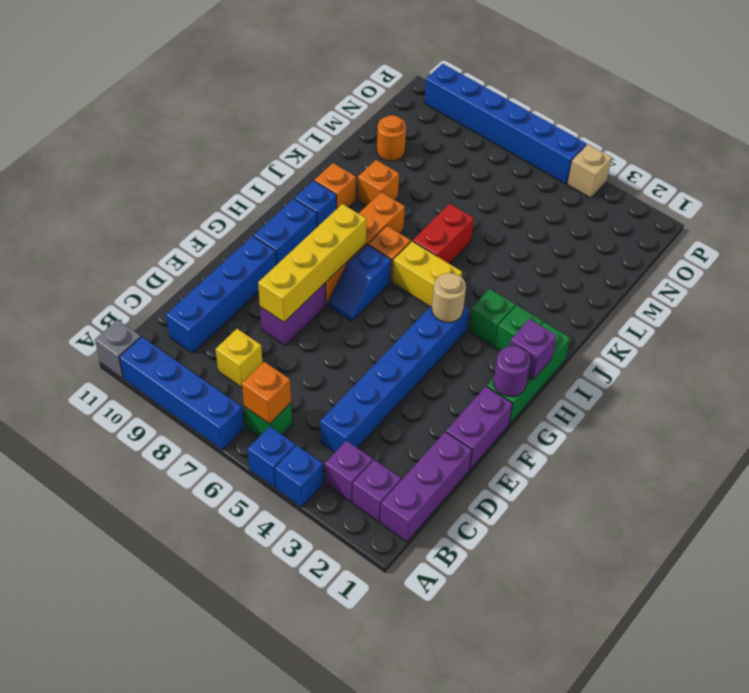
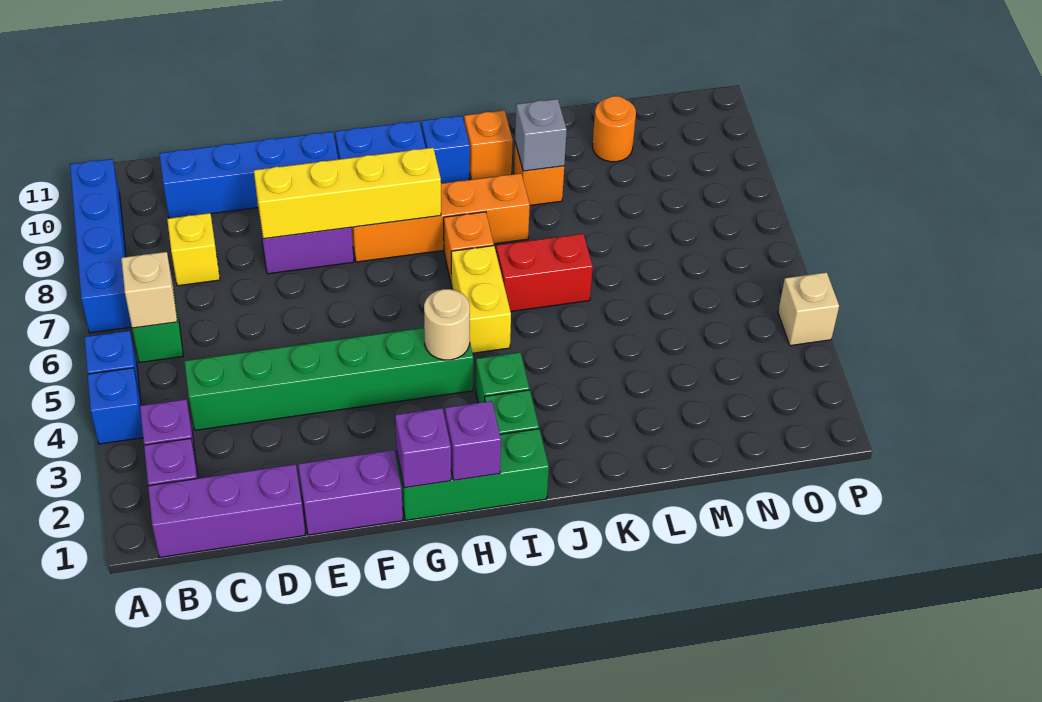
grey brick A11 level 1 -> grey brick K9 level 2
orange brick B6 level 2 -> tan brick B6 level 2
blue brick C4:H4 level 1 -> green brick C4:H4 level 1
purple round brick G1 level 2 -> purple brick G1 level 2
blue slope G7:H7 level 1 top H -> none
blue brick P5:P10 level 1 -> none

